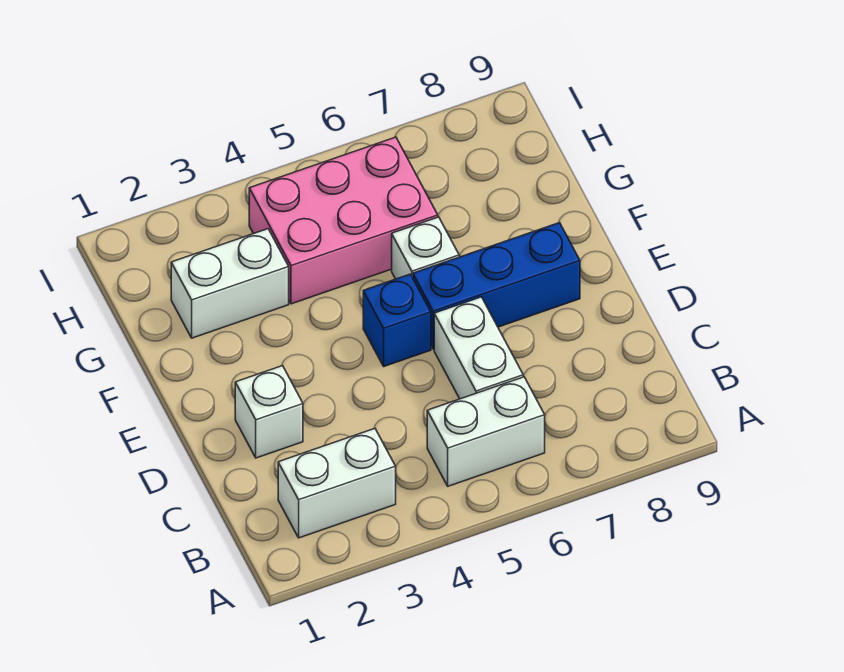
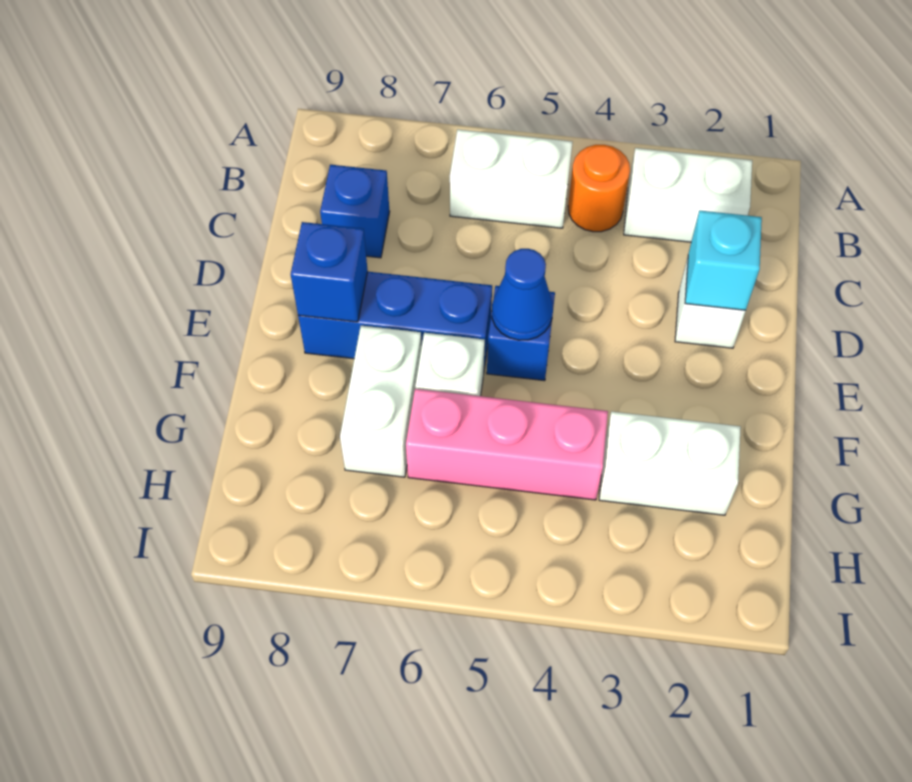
none -> orange round brick B4 level 1
white brick C6:D6 level 1 -> white brick F7:G7 level 1
none -> blue brick C8 level 1
none -> cyan brick D2 level 2
none -> blue cone E5 level 2
none -> blue brick E8 level 2
pink brick G4:H6 level 1 -> pink brick G4:G6 level 1

